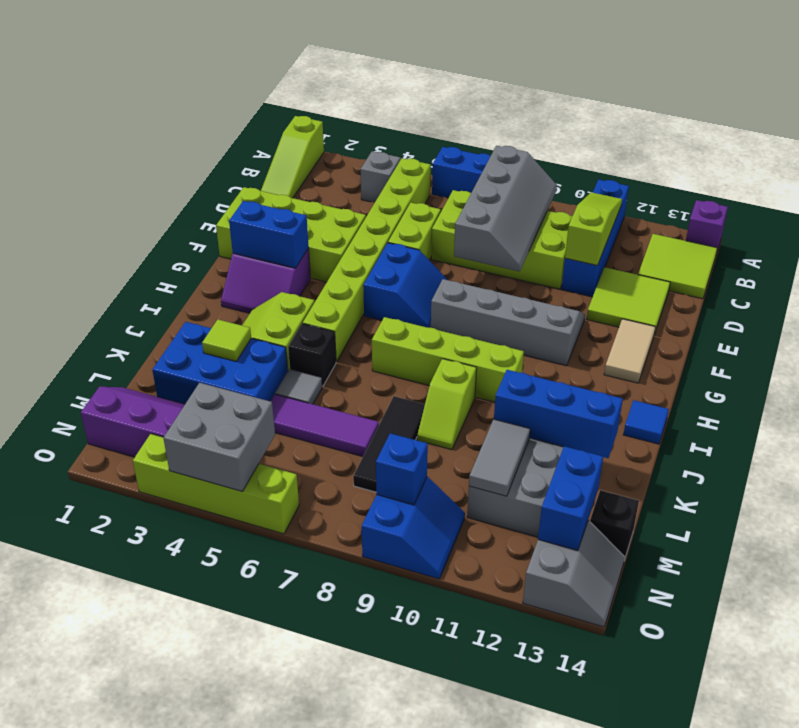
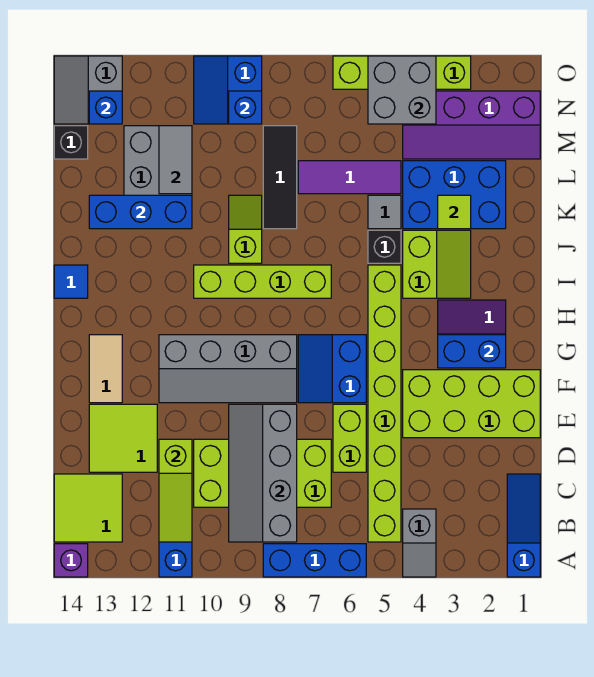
lime slope A1:C1 level 1 top A -> blue slope A1:C1 level 1 top A
blue brick M13:N13 level 2 -> blue brick N13 level 2

